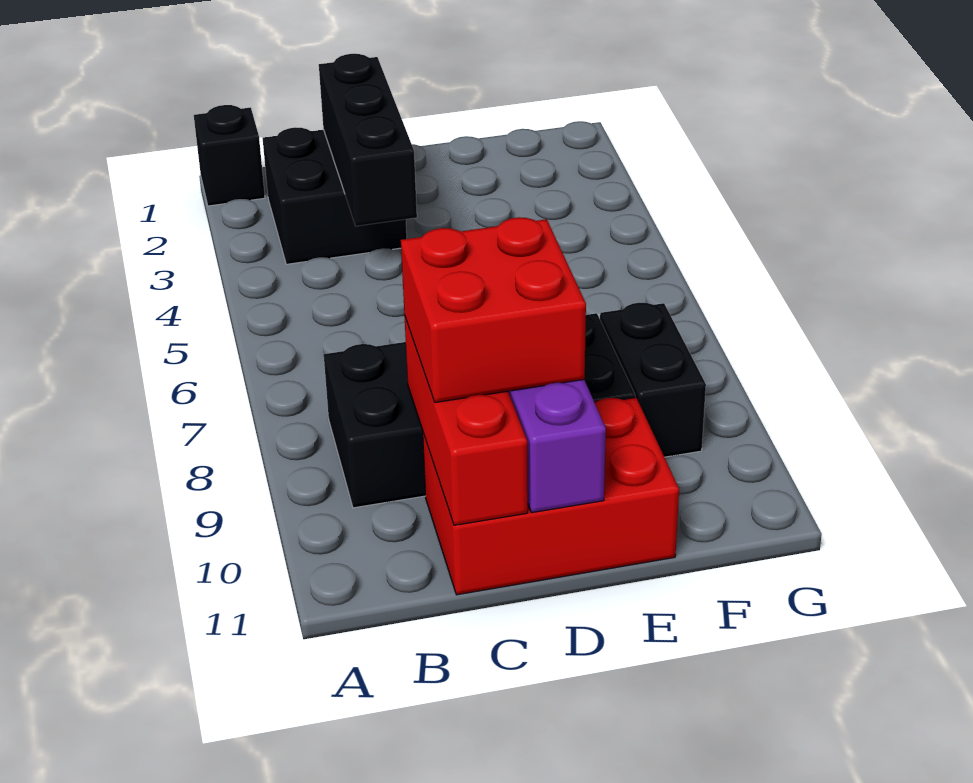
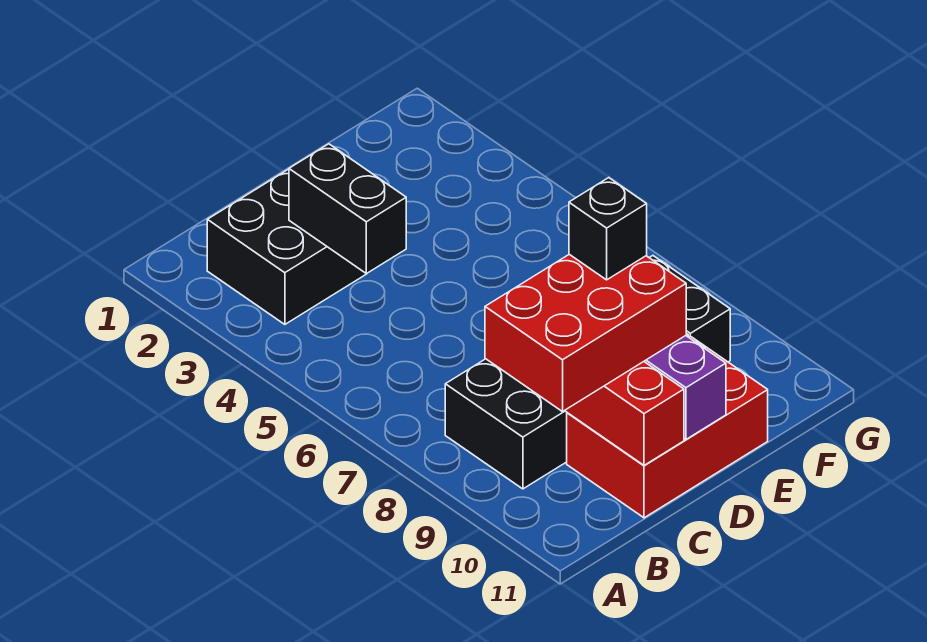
black brick A1 level 1 -> black brick D9 level 4
black brick C2:C4 level 2 -> black brick C3:C4 level 2
red brick C9:D10 level 3 -> red brick B9:D10 level 3

